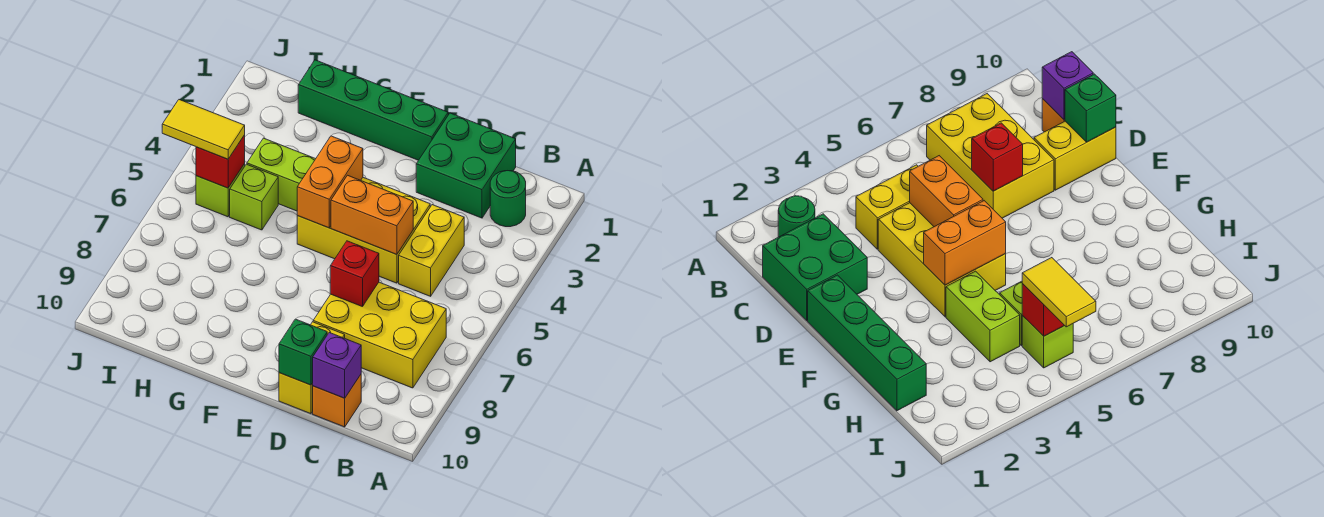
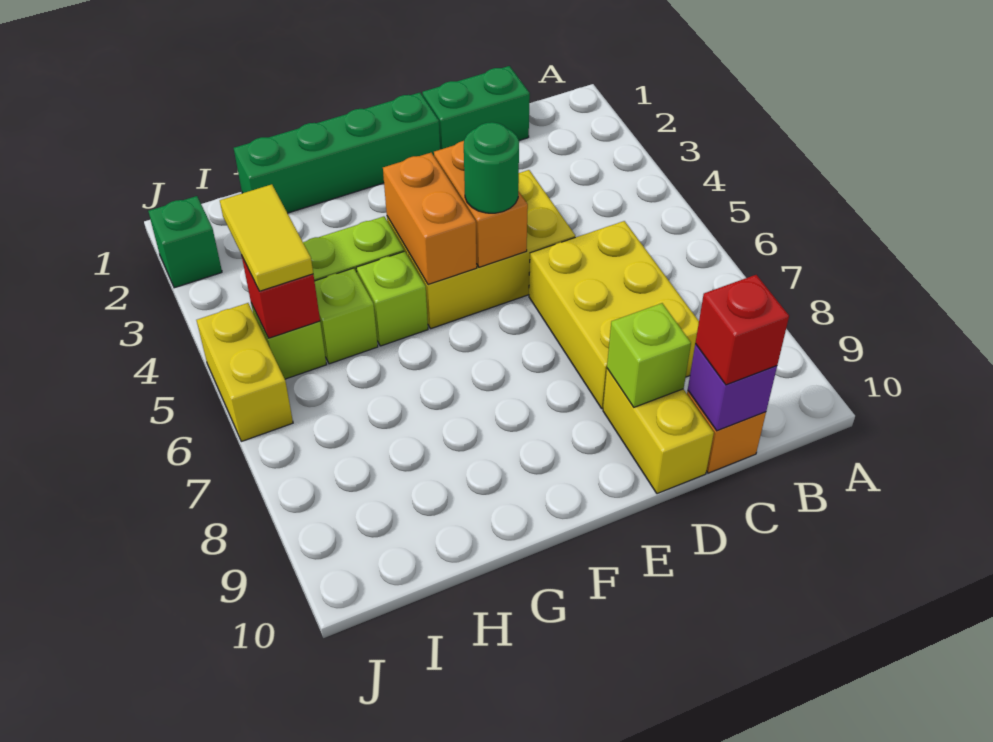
green round brick B2 level 1 -> green round brick E5 level 3
yellow brick B7:D8 level 1 -> yellow brick C6:D8 level 1
green brick C1:D2 level 1 -> green brick C1:D1 level 1
yellow brick C4:C5 level 1 -> yellow brick J5:J6 level 1
orange brick D5:E5 level 2 -> orange brick E4:E5 level 2
red brick D7 level 2 -> red brick C10 level 3
none -> lime brick D9 level 2
green brick D10 level 2 -> green brick J2 level 1
none -> lime brick G5 level 1
yellow tile I5:J5 level 3 -> yellow tile I4:I5 level 3

